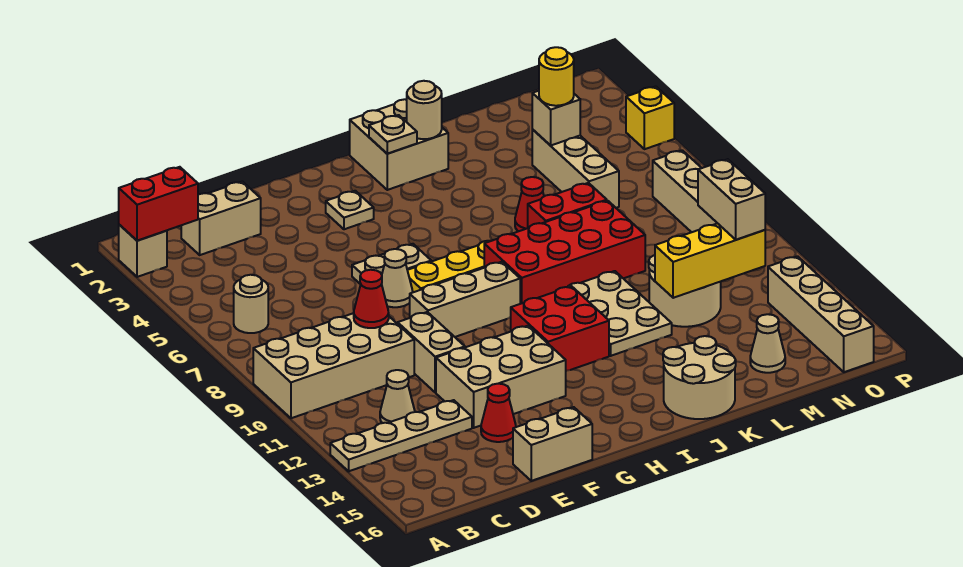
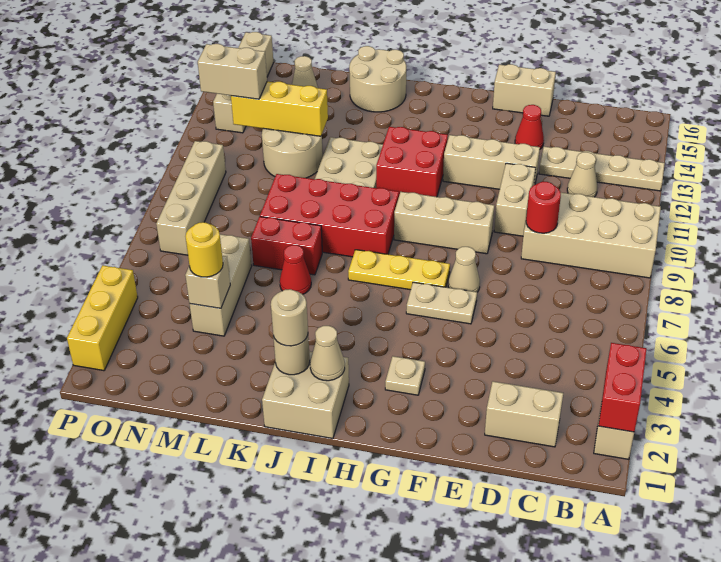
red brick A2:B2 level 2 -> red brick A2:A3 level 2
tan round brick B6 level 1 -> tan round brick J2 level 3
red cone D9 level 2 -> red round brick D9 level 2
tan brick E12:G13 level 1 -> tan brick E12:G12 level 1
tan plate I2 level 2 -> tan cone I2 level 2
tan brick N11:N12 level 3 -> tan brick N12:O12 level 3
yellow brick P4 level 1 -> yellow brick P2:P4 level 1

